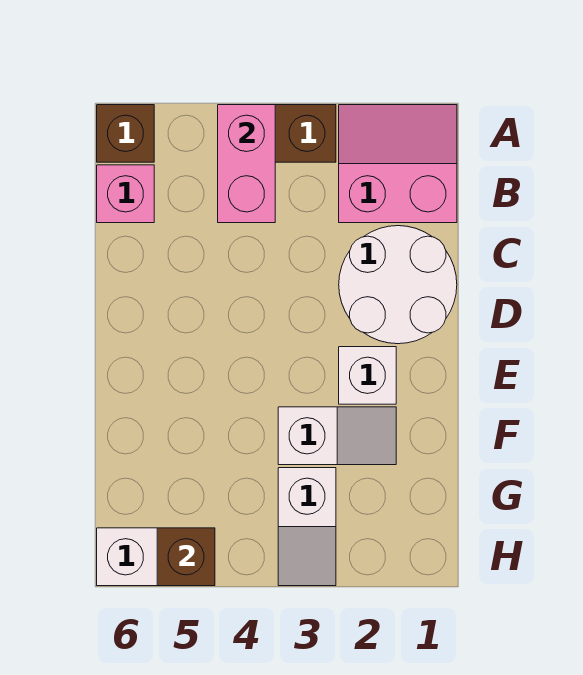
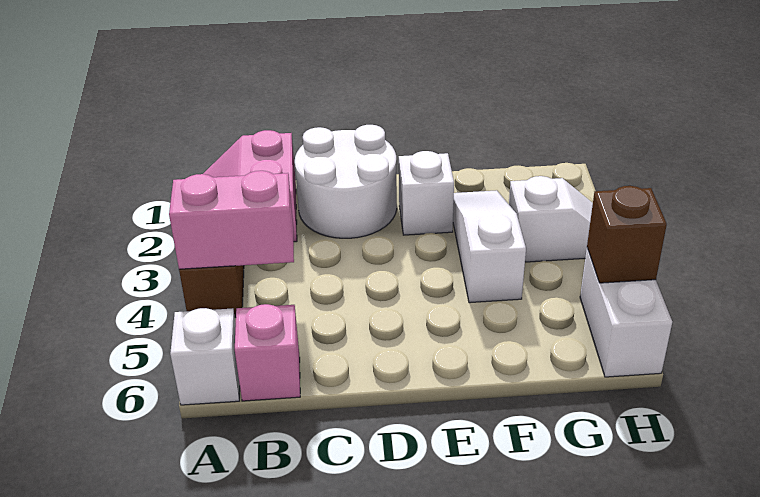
brown brick A6 level 1 -> white brick A6 level 1
white slope F2:F3 level 1 top 3 -> white slope F2:F4 level 1 top 4

